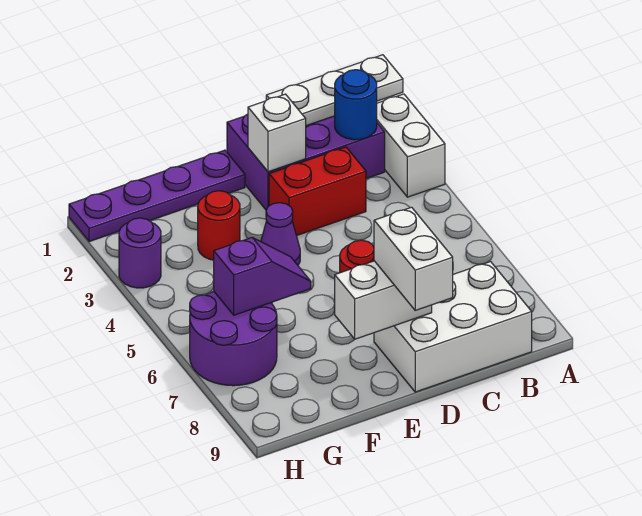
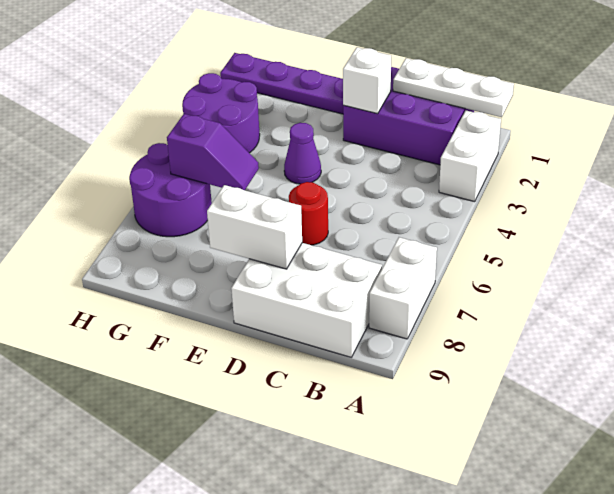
blue round brick B2 level 2 -> none
red brick C3:D3 level 1 -> none
white brick D8:D9 level 3 -> white brick A7:A8 level 1
red round brick F3 level 1 -> none
purple round brick H3 level 1 -> purple round brick G3:H4 level 1

